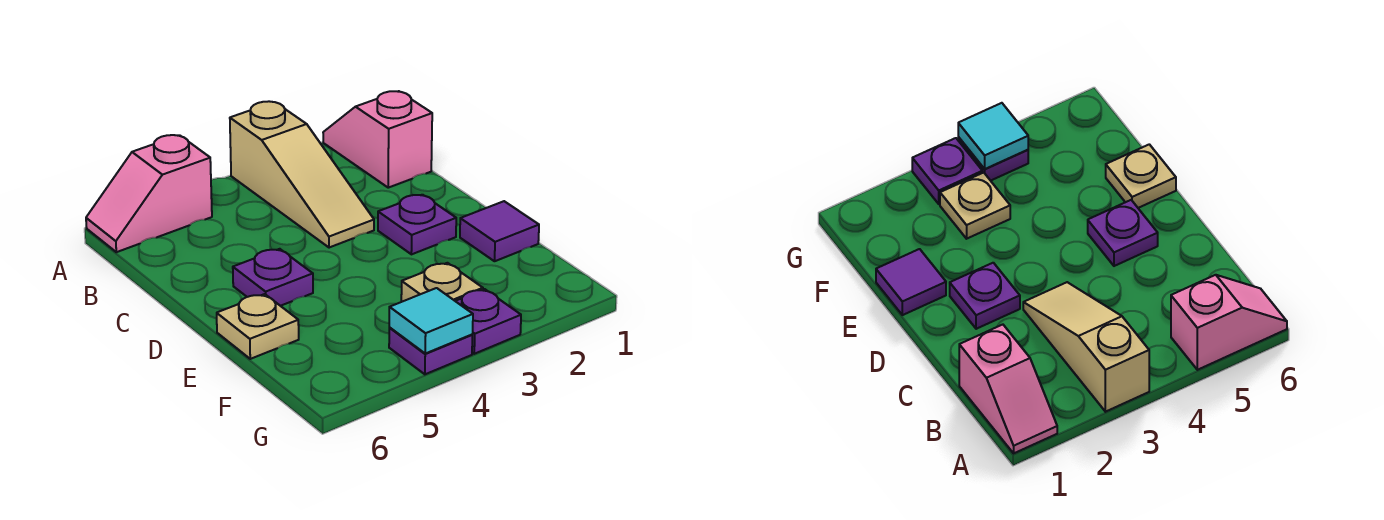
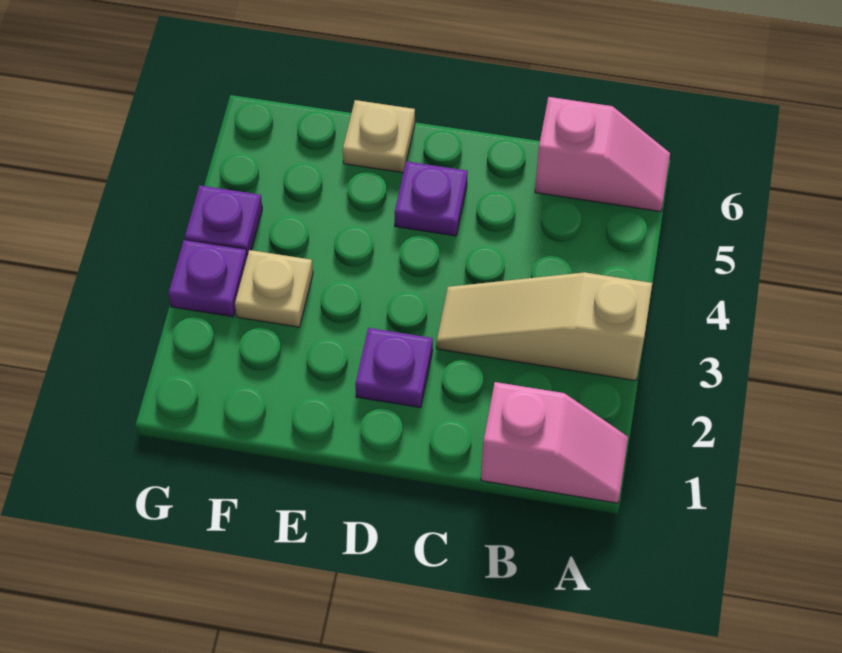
pink slope A5:A6 level 1 top 5 -> pink slope A6:B6 level 1 top B
purple tile E1 level 1 -> none
cyan tile G4 level 2 -> none

